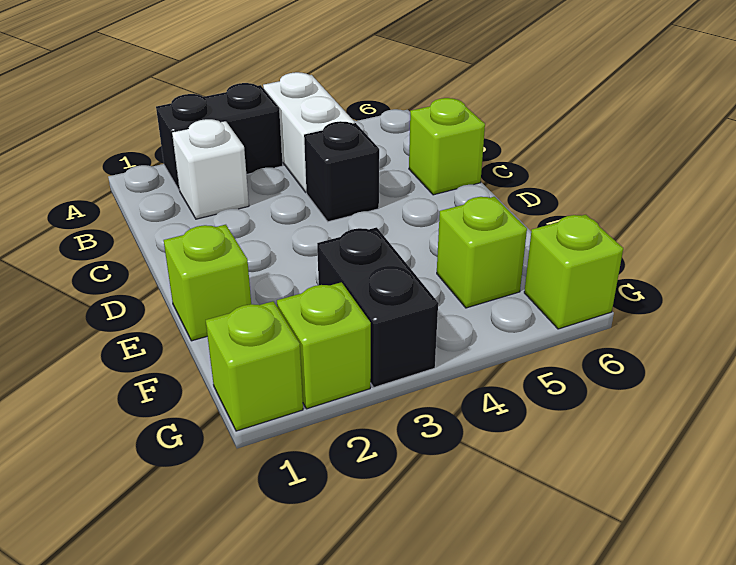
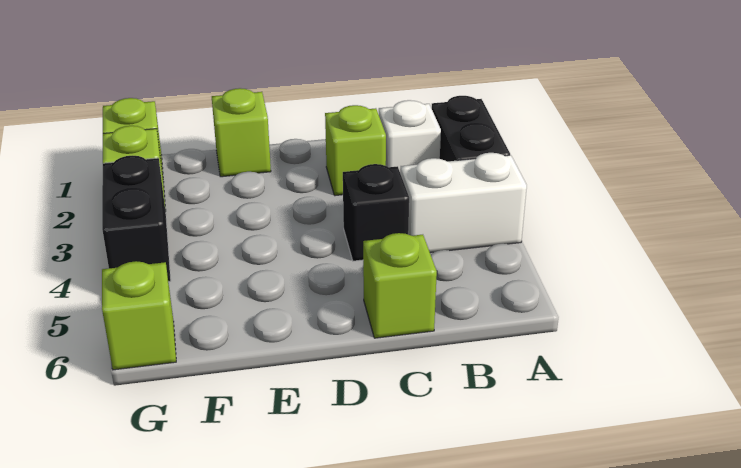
black brick F3:G3 level 1 -> black brick G3:G4 level 1
lime brick F5 level 1 -> lime brick C2 level 1

